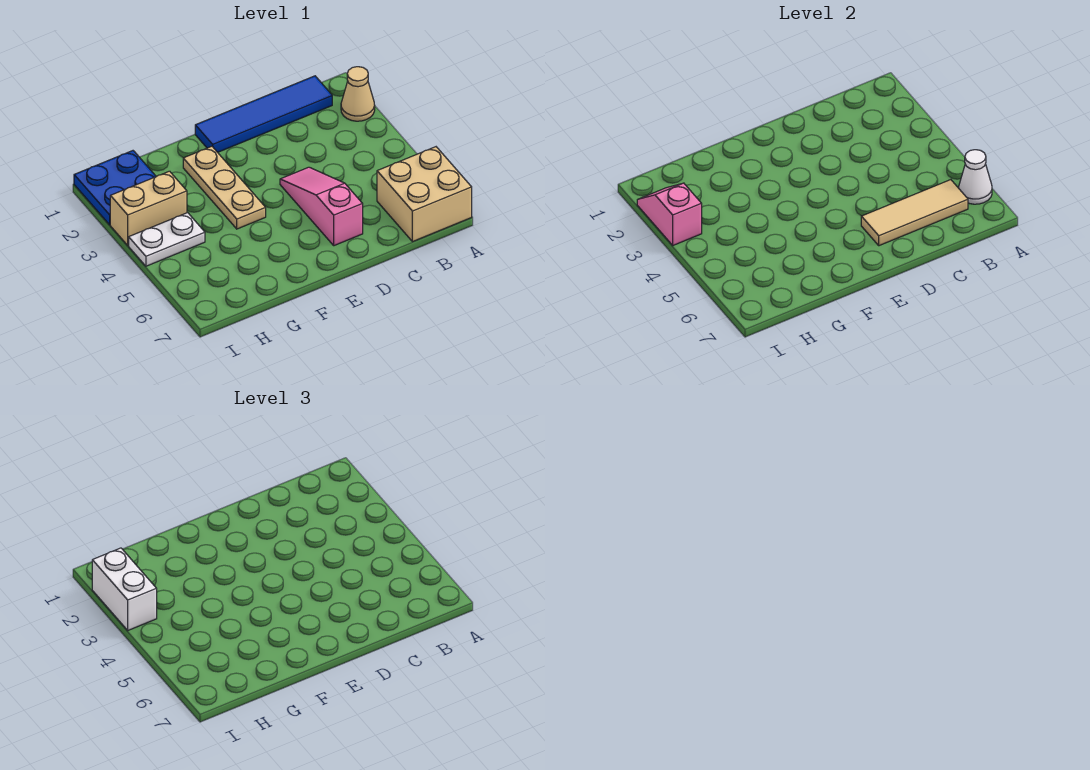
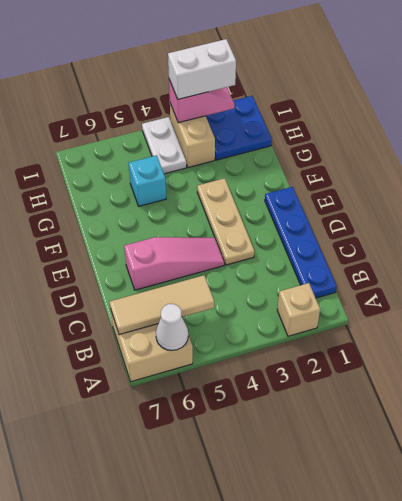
tan cone A2 level 1 -> tan brick A2 level 1
blue tile B1:E1 level 1 -> blue plate B1:E1 level 1
tan tile B6:D6 level 2 -> tan tile B5:B7 level 2
tan plate F2:F4 level 1 -> tan plate D3:F3 level 1
none -> cyan brick G5 level 1

